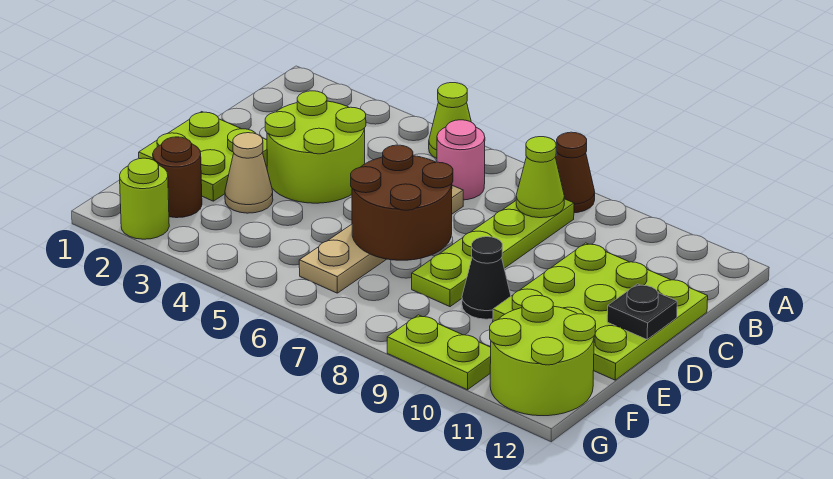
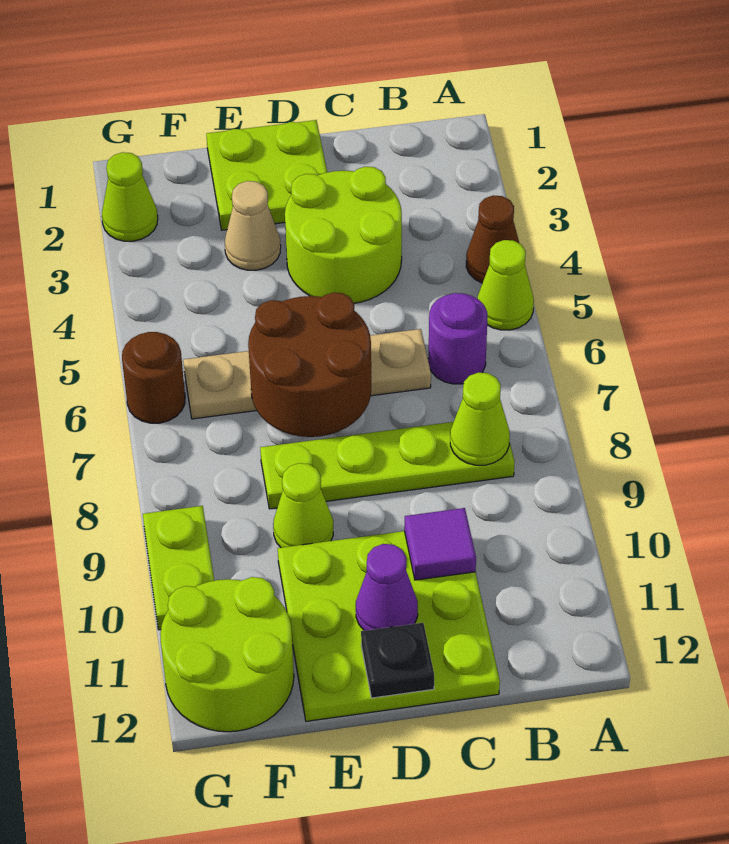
brown cone A8 level 1 -> brown cone A4 level 1
pink round brick B6 level 1 -> purple round brick B6 level 1
none -> purple tile C10 level 2
none -> purple cone D11 level 2
black cone E9 level 1 -> lime cone E9 level 1
brown round brick F2 level 1 -> brown round brick G6 level 1
lime round brick G2 level 1 -> lime cone G2 level 1

